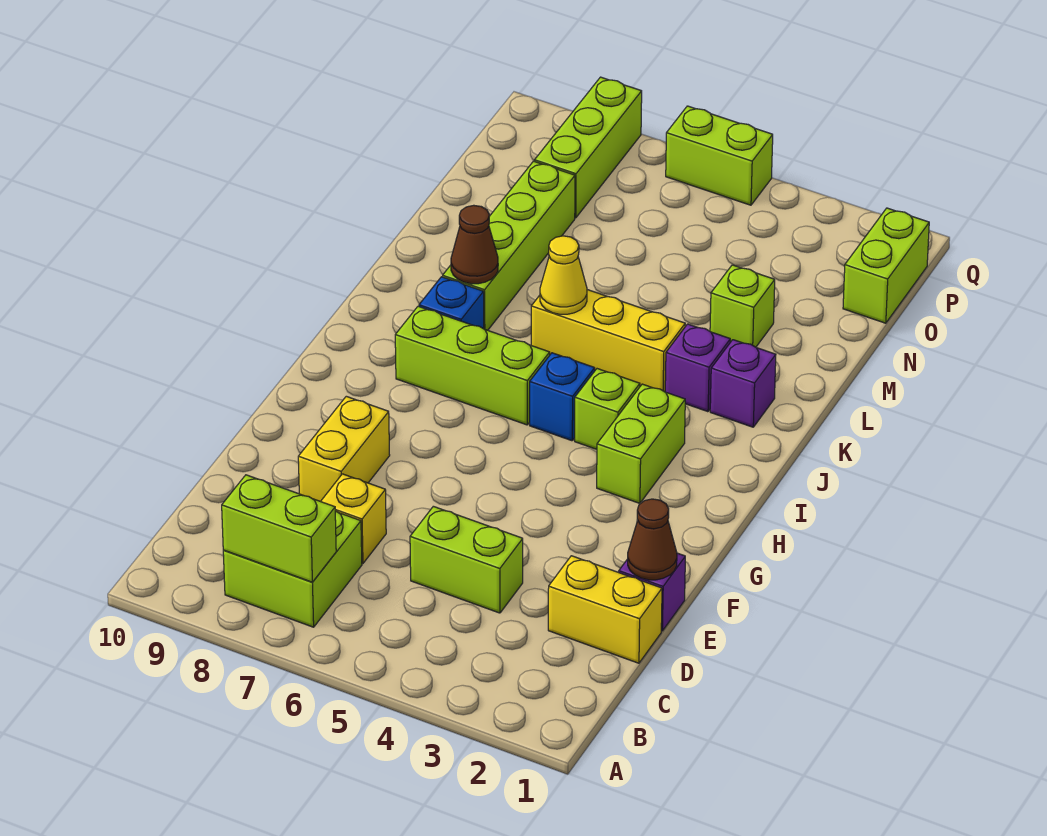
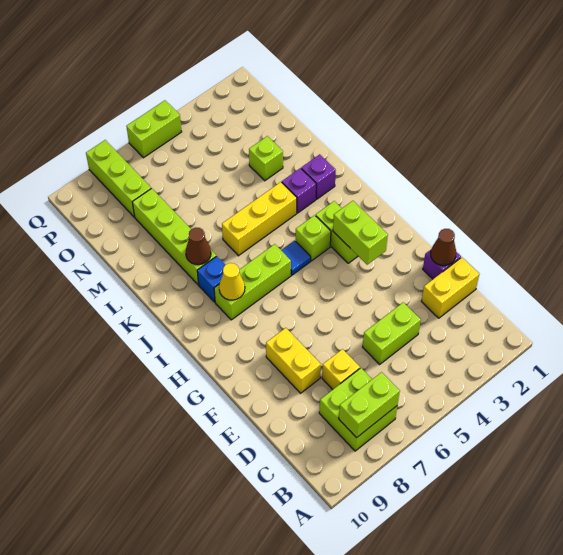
blue brick I5 level 1 -> blue tile I5 level 1
yellow cone K6 level 2 -> yellow cone I8 level 2
lime brick O1:P1 level 1 -> lime brick G3:H3 level 2

